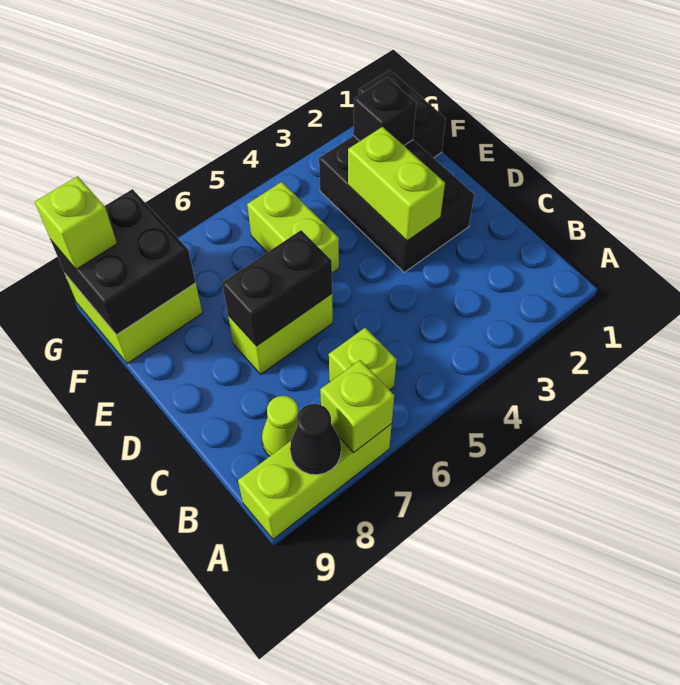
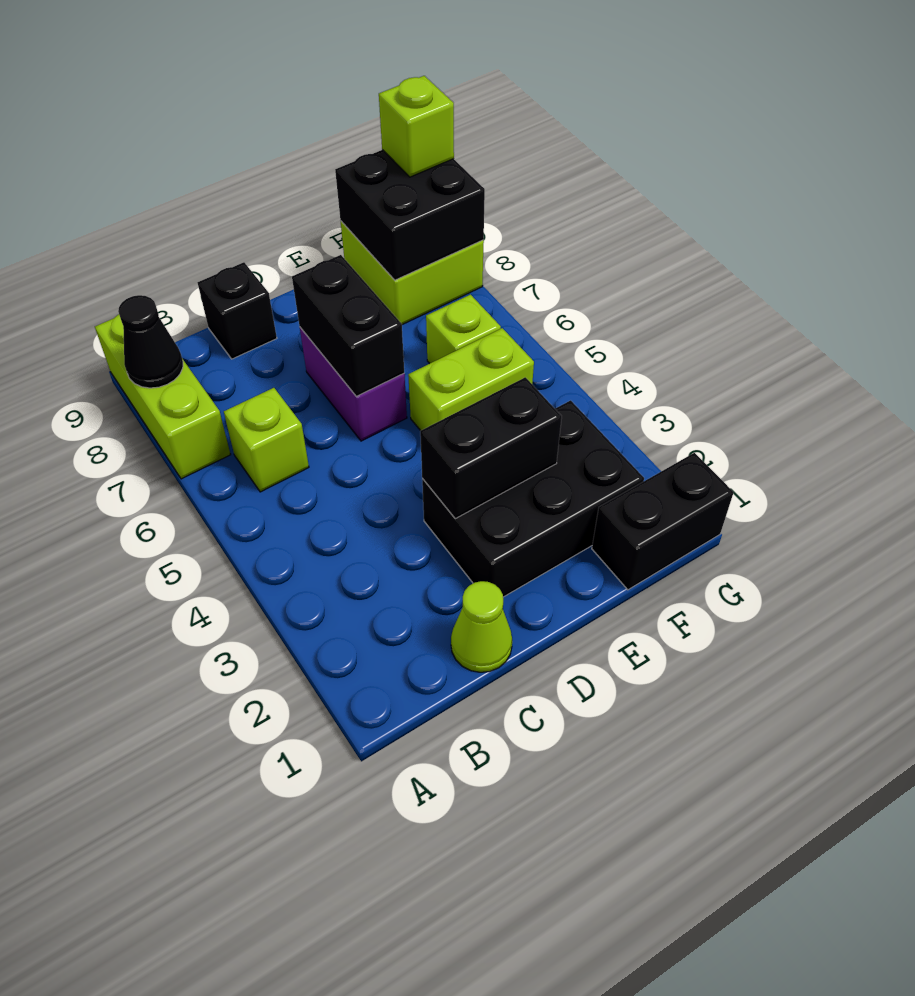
lime brick A7 level 2 -> lime brick F6 level 1
lime cone B8 level 1 -> lime cone C1 level 1
lime brick D3:E3 level 2 -> black brick D3:E3 level 2
lime brick D6:D7 level 1 -> purple brick D6:D7 level 1
black brick F2 level 2 -> black brick C9 level 1

